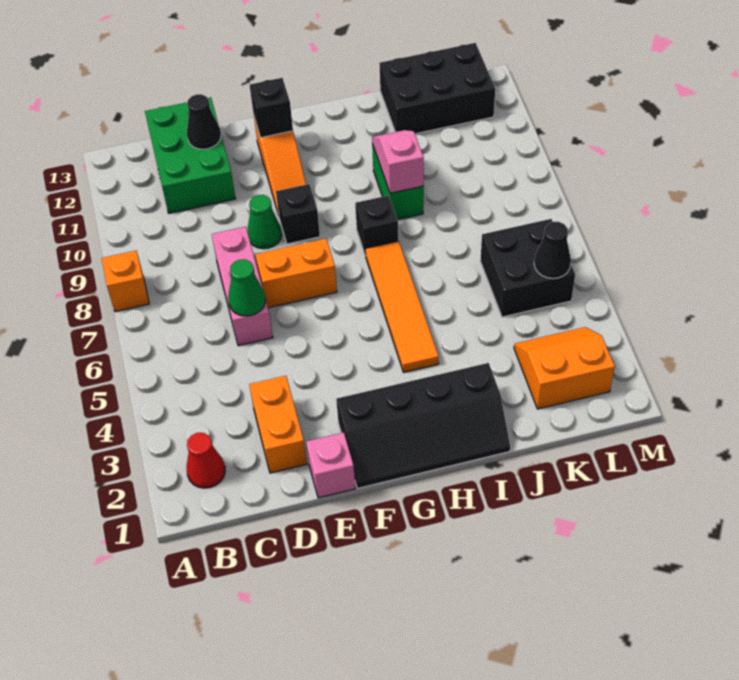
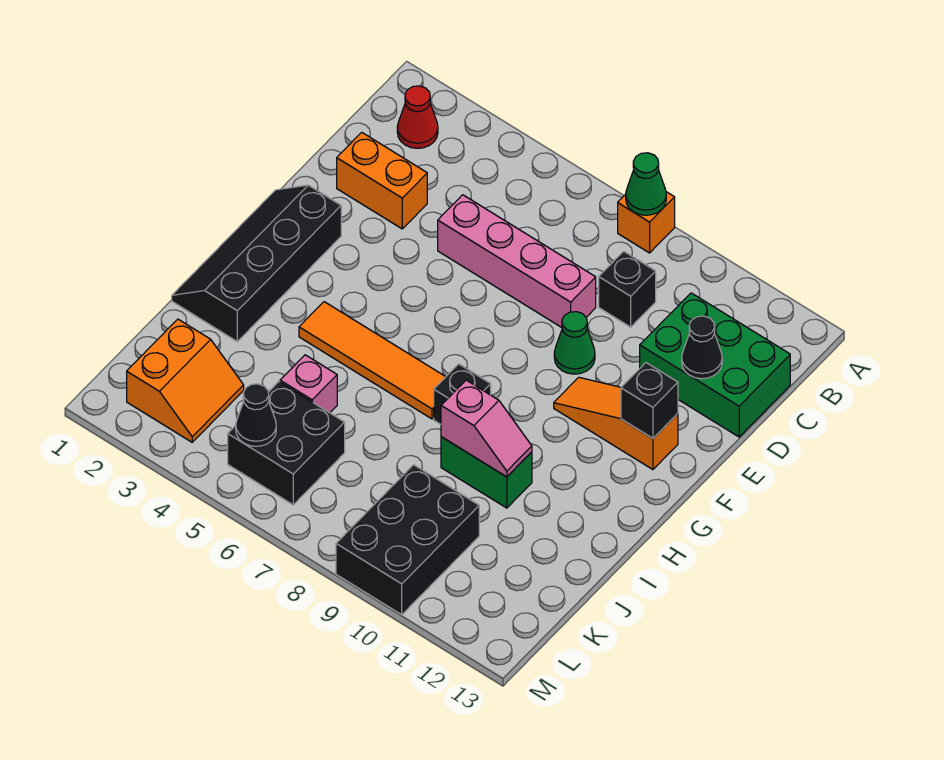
pink brick D6:D8 level 1 -> pink brick D5:D8 level 1
green cone D6 level 2 -> green cone A8 level 2
pink brick E1 level 1 -> pink brick J5 level 1
orange brick E7:F7 level 1 -> none
black brick F9 level 1 -> black brick C9 level 1
black brick J12:L13 level 1 -> black brick K9:M10 level 1

